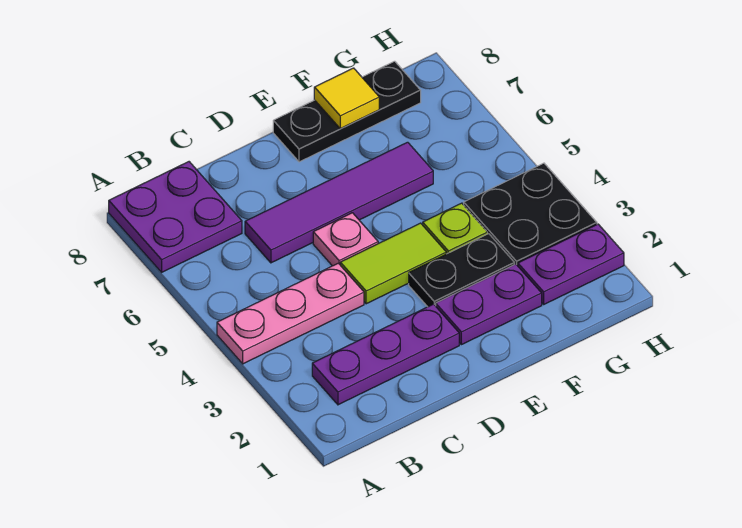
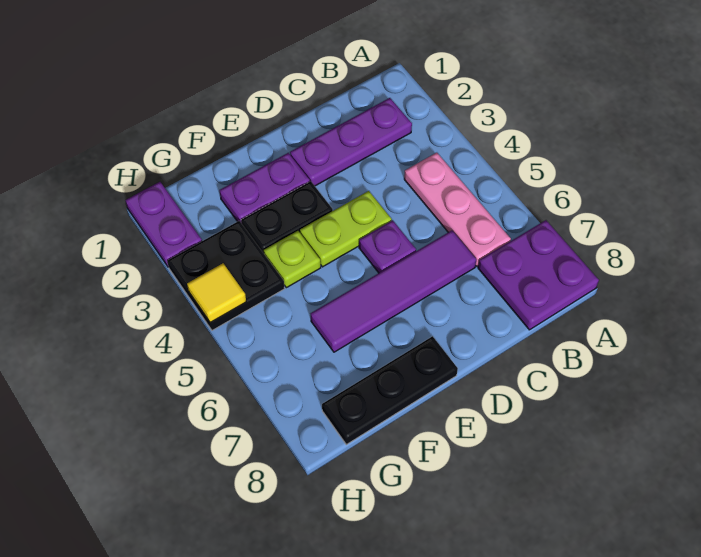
pink plate A4:C4 level 1 -> pink plate B4:B6 level 1
lime tile D4:E4 level 1 -> lime plate D4:E4 level 1
pink plate D5 level 1 -> purple plate D5 level 1
yellow tile F8 level 2 -> yellow tile H4 level 2
purple plate G2:H2 level 1 -> purple plate H1:H2 level 1

